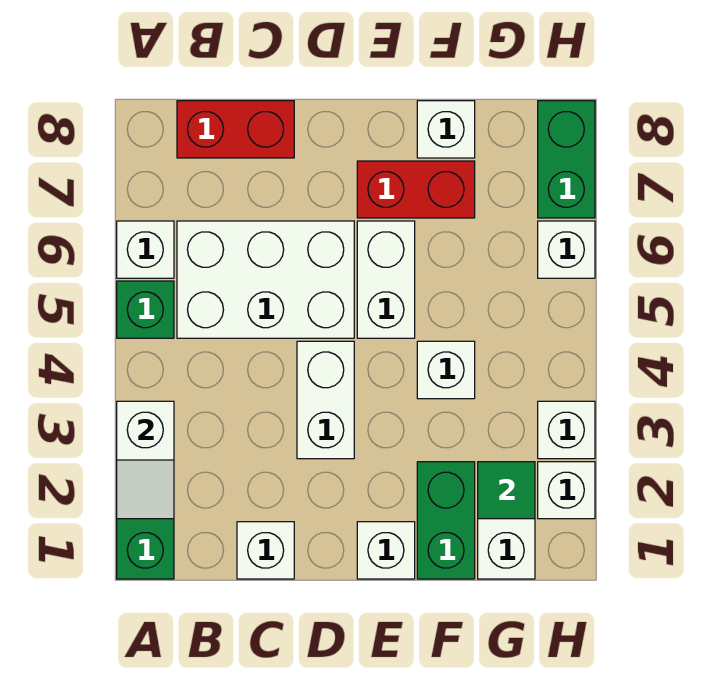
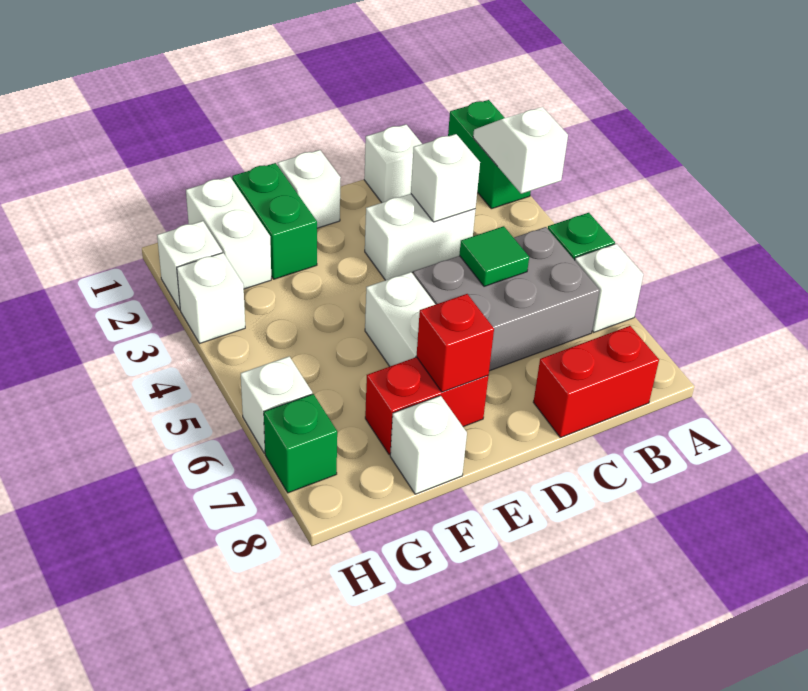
white brick B5:D6 level 1 -> grey brick B5:D6 level 1
white brick D3:D4 level 1 -> white brick C3:D3 level 1
none -> red brick E7 level 2
white brick F4 level 1 -> white brick C3 level 2
green tile G2 level 2 -> green tile C5 level 2
green brick H7:H8 level 1 -> green brick H7 level 1

